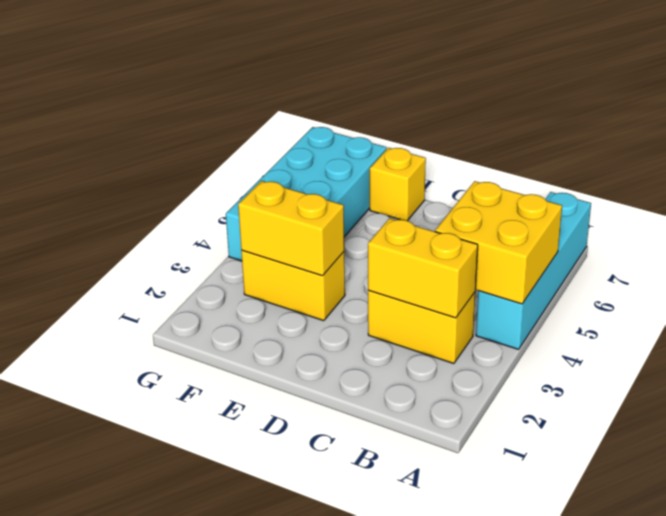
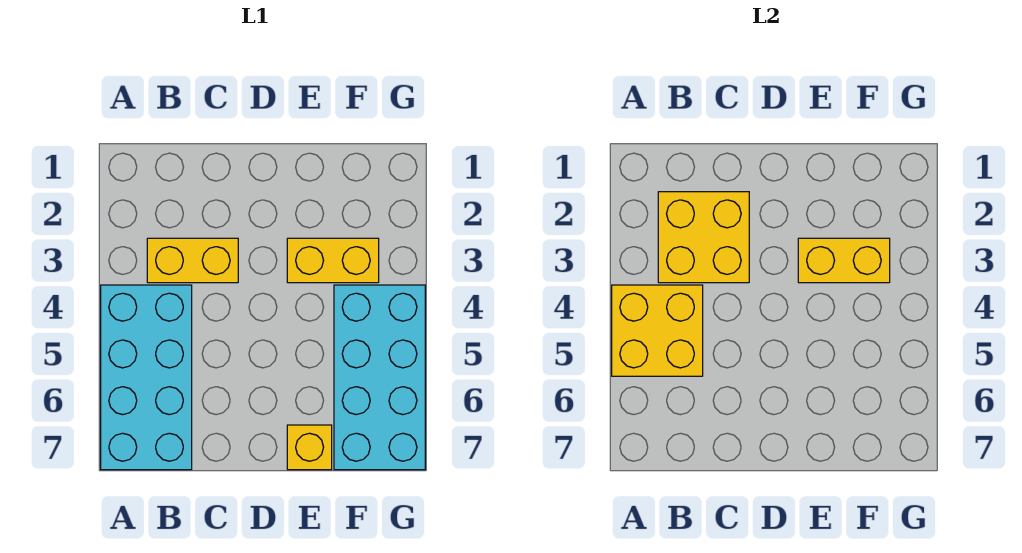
cyan brick A4:A7 level 1 -> cyan brick A4:B7 level 1
yellow brick B3:C3 level 2 -> yellow brick B2:C3 level 2

